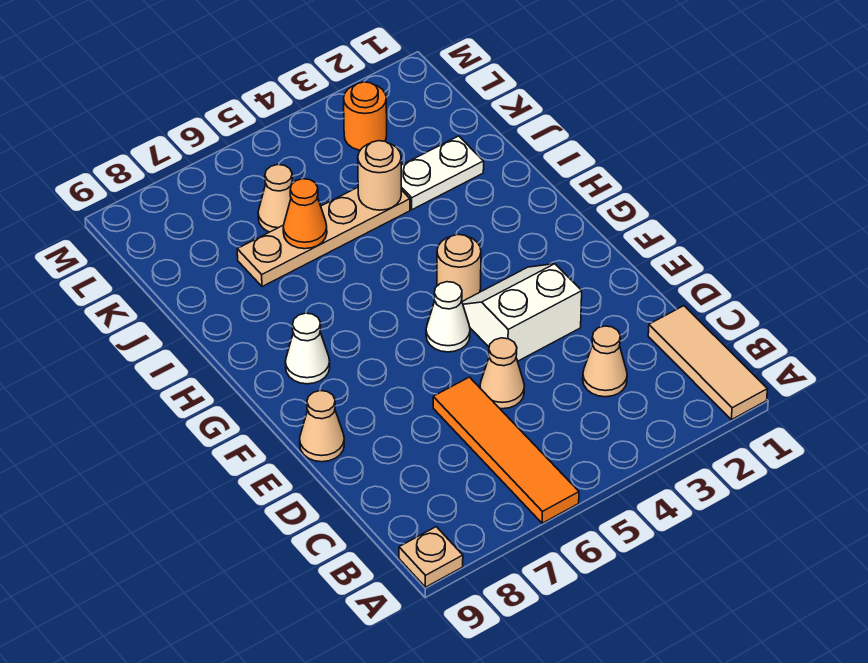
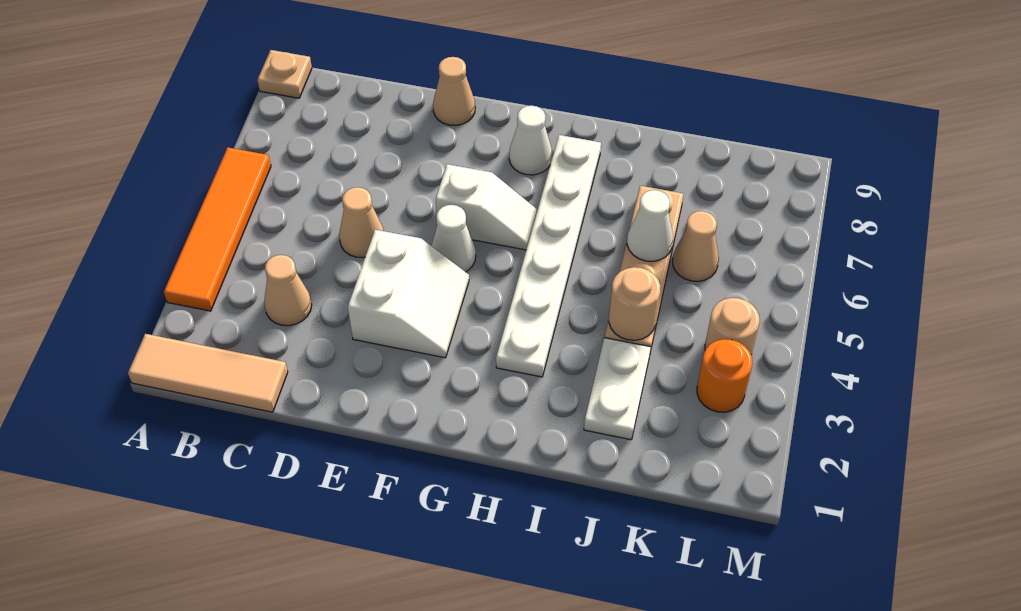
orange tile A6:D6 level 1 -> orange tile A3:A6 level 1
none -> white slope F6:G6 level 1 top F
tan round brick G4 level 1 -> tan round brick L4 level 1
none -> white plate H3:H8 level 1
orange cone J6 level 2 -> white cone J6 level 2

